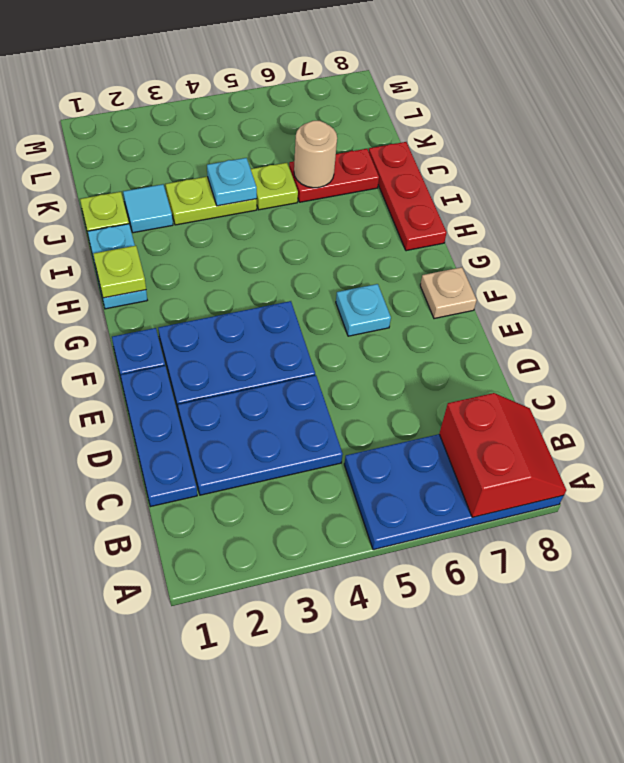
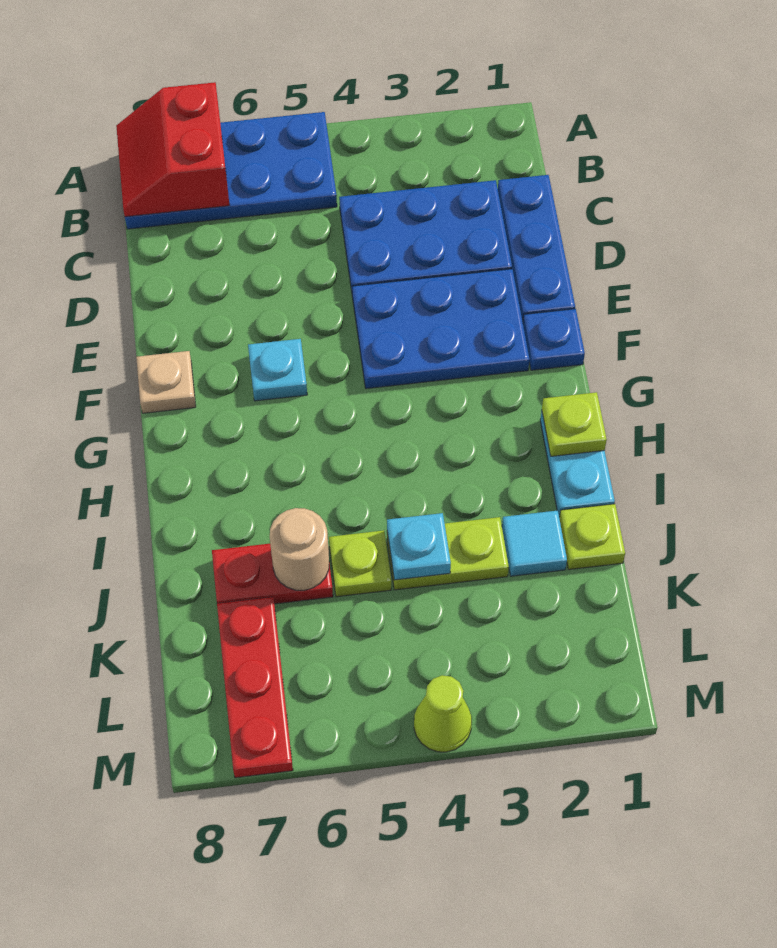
red plate H8:J8 level 1 -> red plate K7:M7 level 1
none -> lime cone M4 level 1

